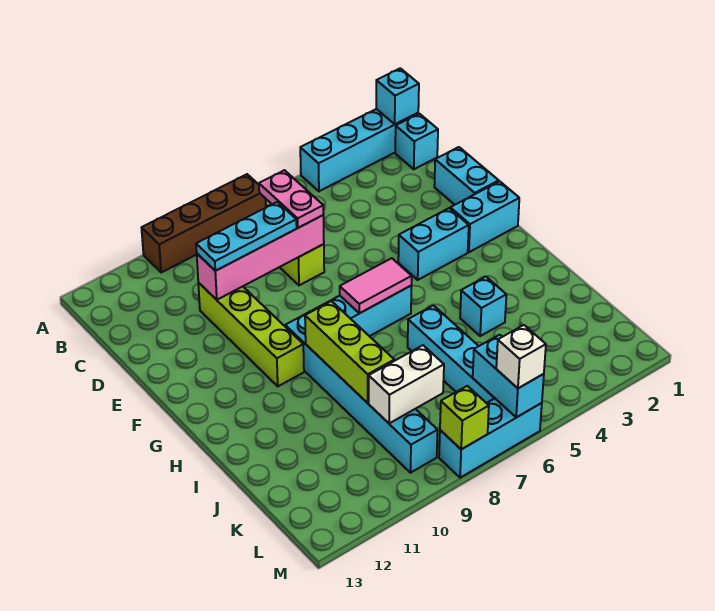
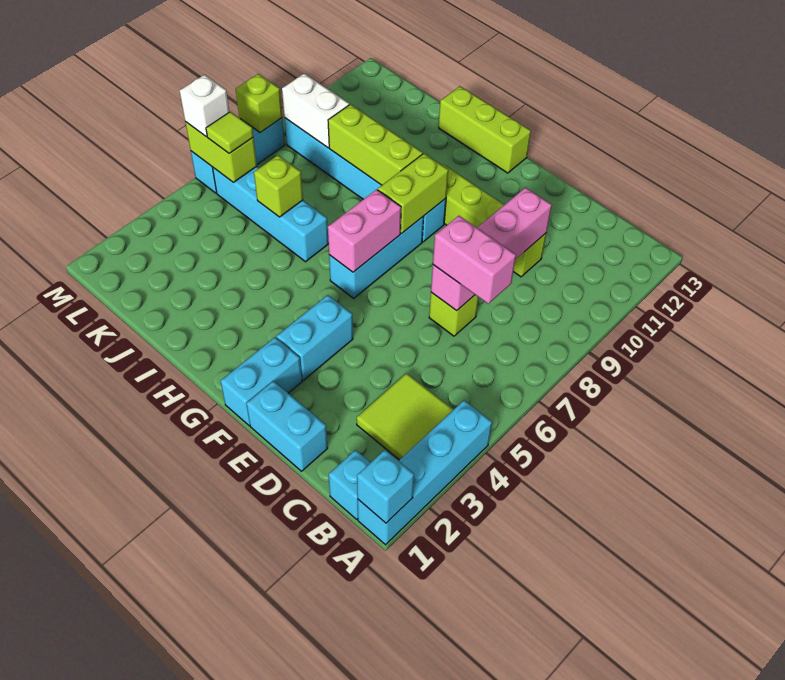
brown brick A7:A10 level 1 -> none
none -> lime tile B3:C4 level 1
pink plate C7:D7 level 3 -> pink brick C7:D7 level 3
cyan plate D8:D10 level 3 -> none
pink tile G6:G7 level 2 -> pink brick G6:G7 level 2
none -> lime brick G8:G9 level 2
none -> lime brick G13:I13 level 1
cyan brick I4 level 1 -> none
none -> lime brick J6 level 2
white brick K8:K9 level 2 -> white brick K9:L9 level 2
cyan brick L6:M6 level 2 -> lime brick L6:M6 level 2
none -> lime tile L6 level 3

